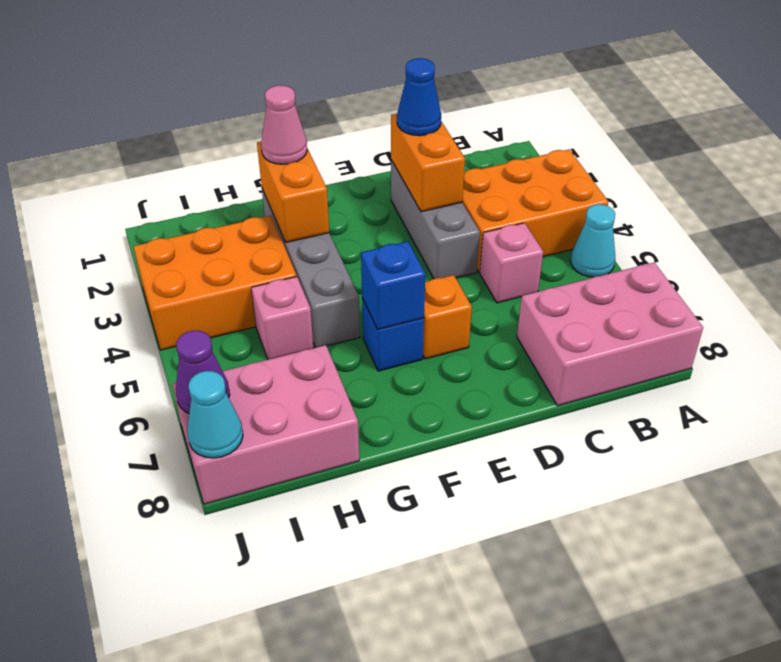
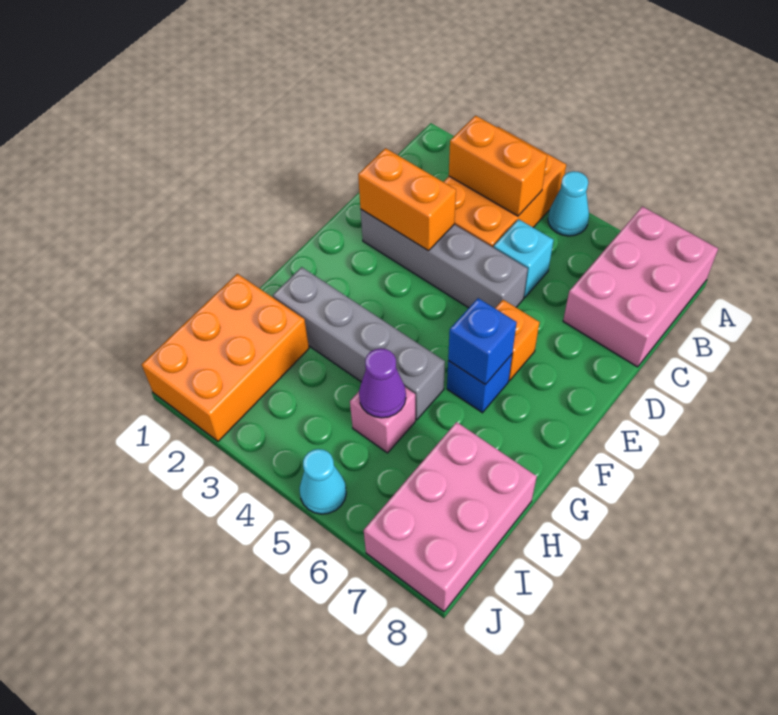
pink brick C5 level 1 -> cyan brick C5 level 1
grey brick D2:D4 level 1 -> grey brick D2:D5 level 1
blue cone D2 level 3 -> none
orange brick G2:G3 level 2 -> orange brick B3:B4 level 2
pink cone G2 level 3 -> none
orange brick H3:J4 level 1 -> orange brick H1:J2 level 1
purple cone J7 level 2 -> purple cone H5 level 2
cyan cone J8 level 2 -> cyan cone J5 level 1

